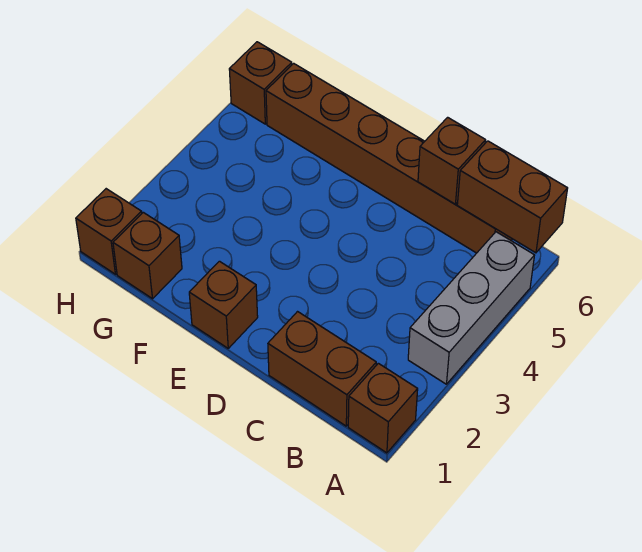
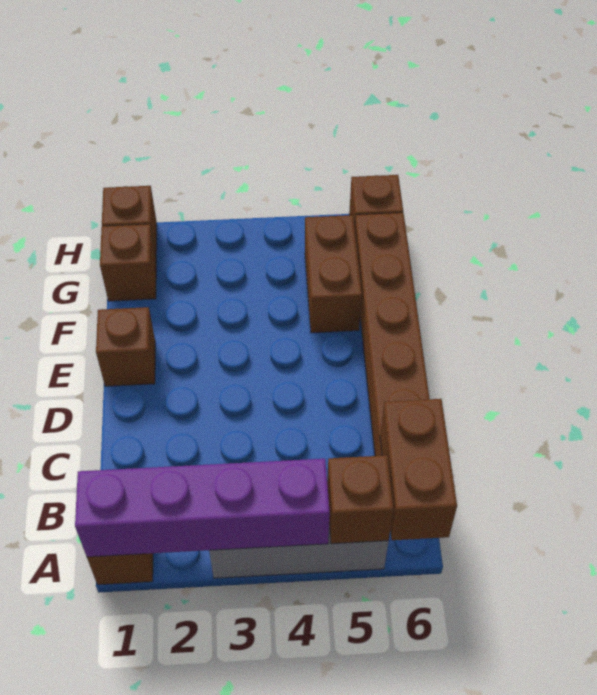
none -> purple brick A1:A4 level 2
brown brick B1:C1 level 1 -> brown brick F5:G5 level 1
brown brick C6 level 2 -> brown brick A5 level 2

